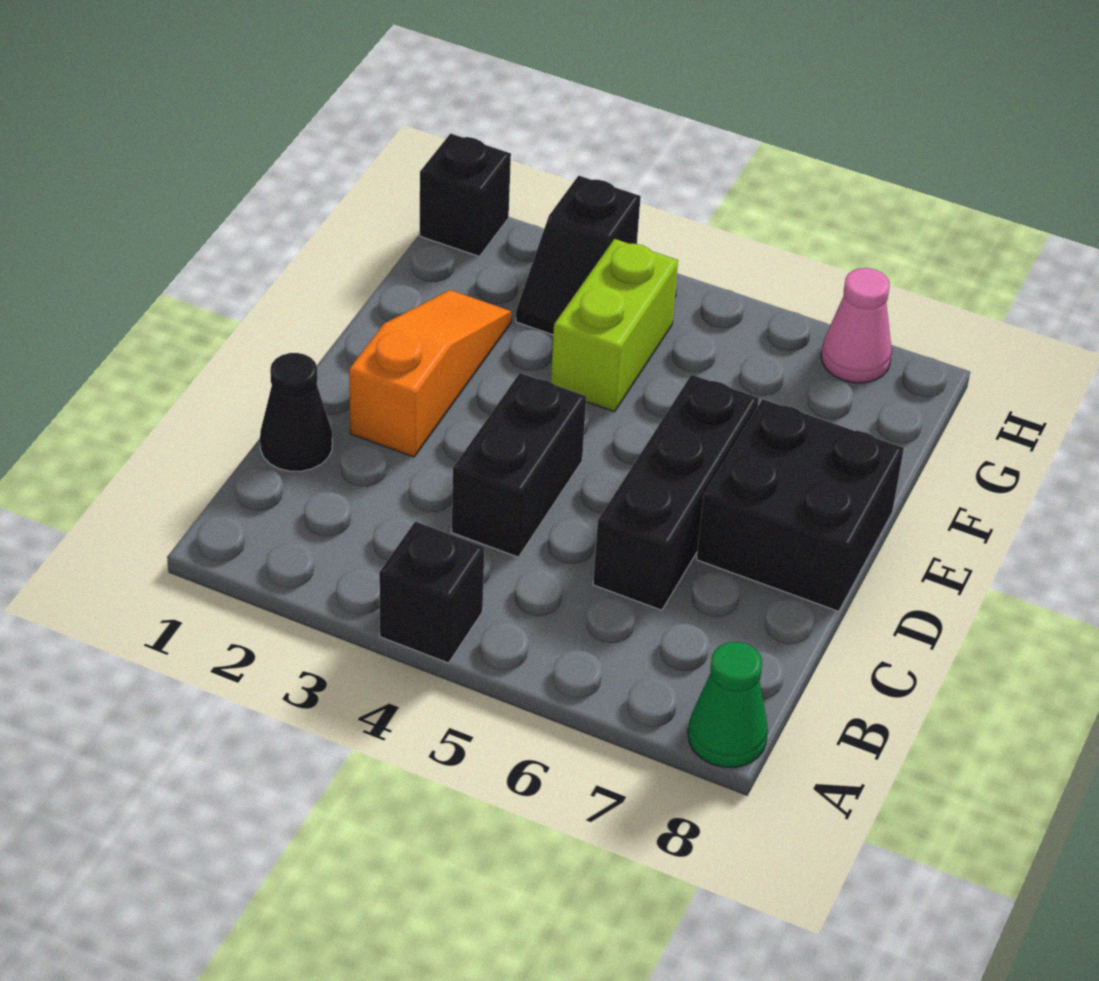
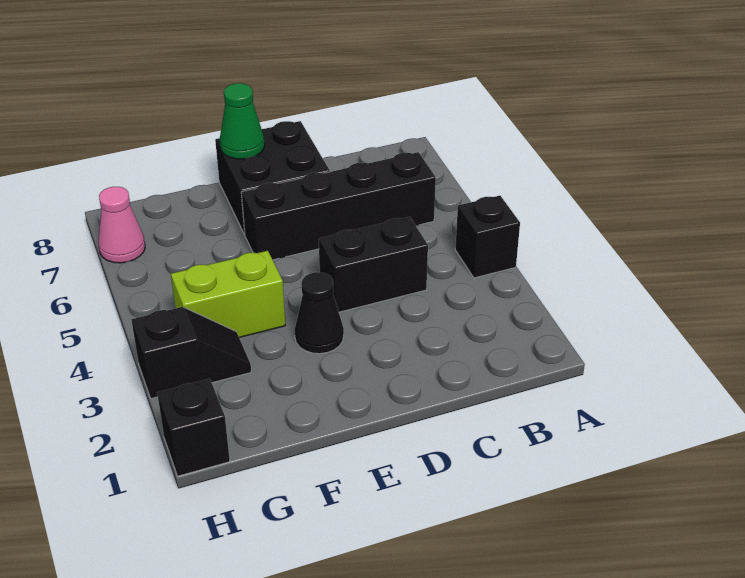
green cone A8 level 1 -> green cone E8 level 2
black cone C1 level 1 -> black cone E3 level 1
black brick C6:E6 level 1 -> black brick B6:E6 level 1
orange slope D2:F2 level 1 top D -> none

